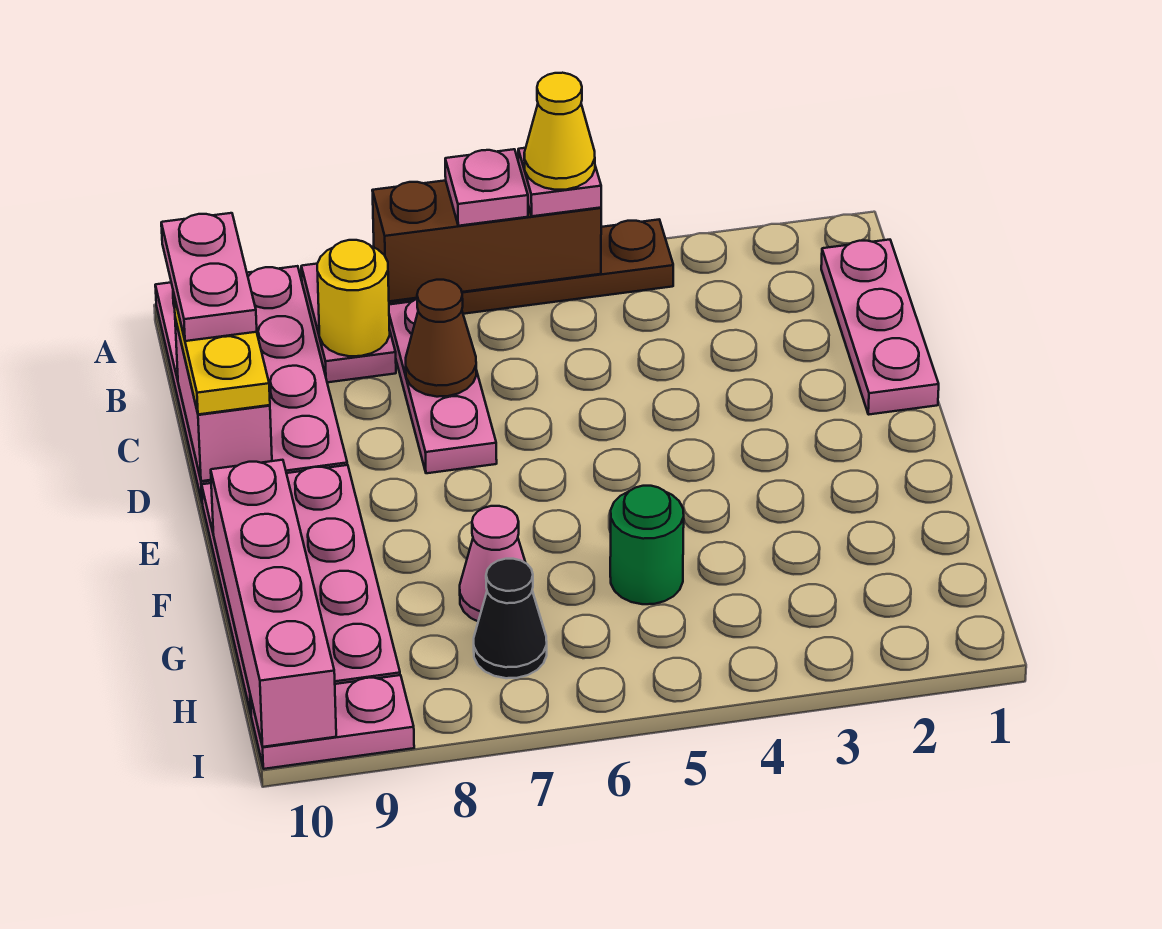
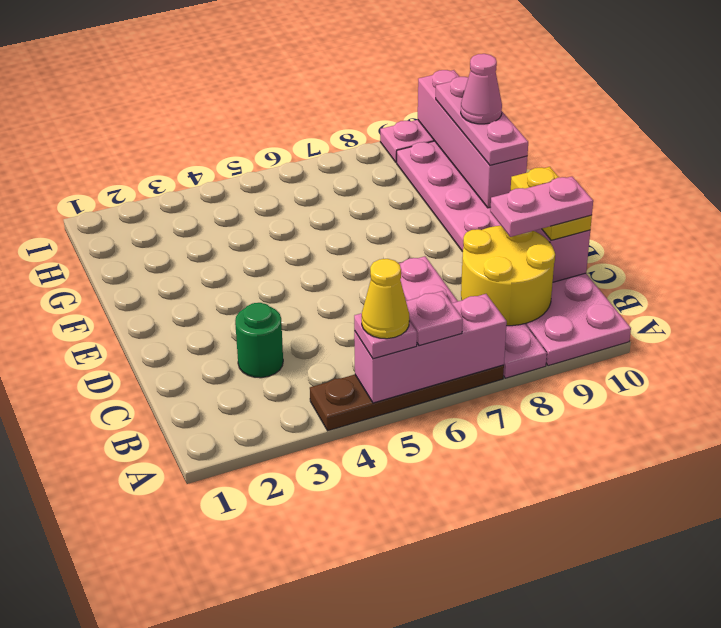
brown brick A5:A7 level 2 -> pink brick A5:A7 level 2
pink plate B1:D1 level 1 -> pink plate F10:H10 level 3
yellow round brick B8 level 2 -> yellow round brick B8:C9 level 2
pink plate B10:C10 level 4 -> pink plate C9:C10 level 4
brown cone C7 level 2 -> none
green round brick G5 level 1 -> green round brick C3 level 1
pink cone G7 level 1 -> pink cone G10 level 4
black cone H7 level 1 -> none

